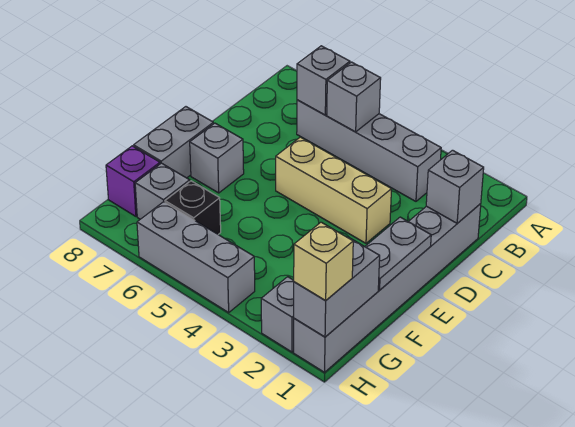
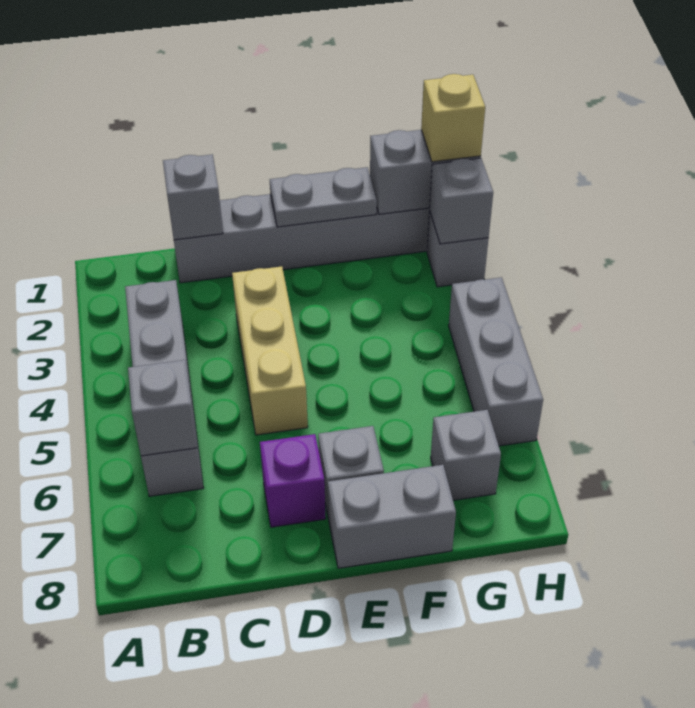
grey brick B5 level 2 -> grey brick H2 level 2
black brick G6 level 1 -> none
purple brick G8 level 1 -> purple brick D7 level 1

